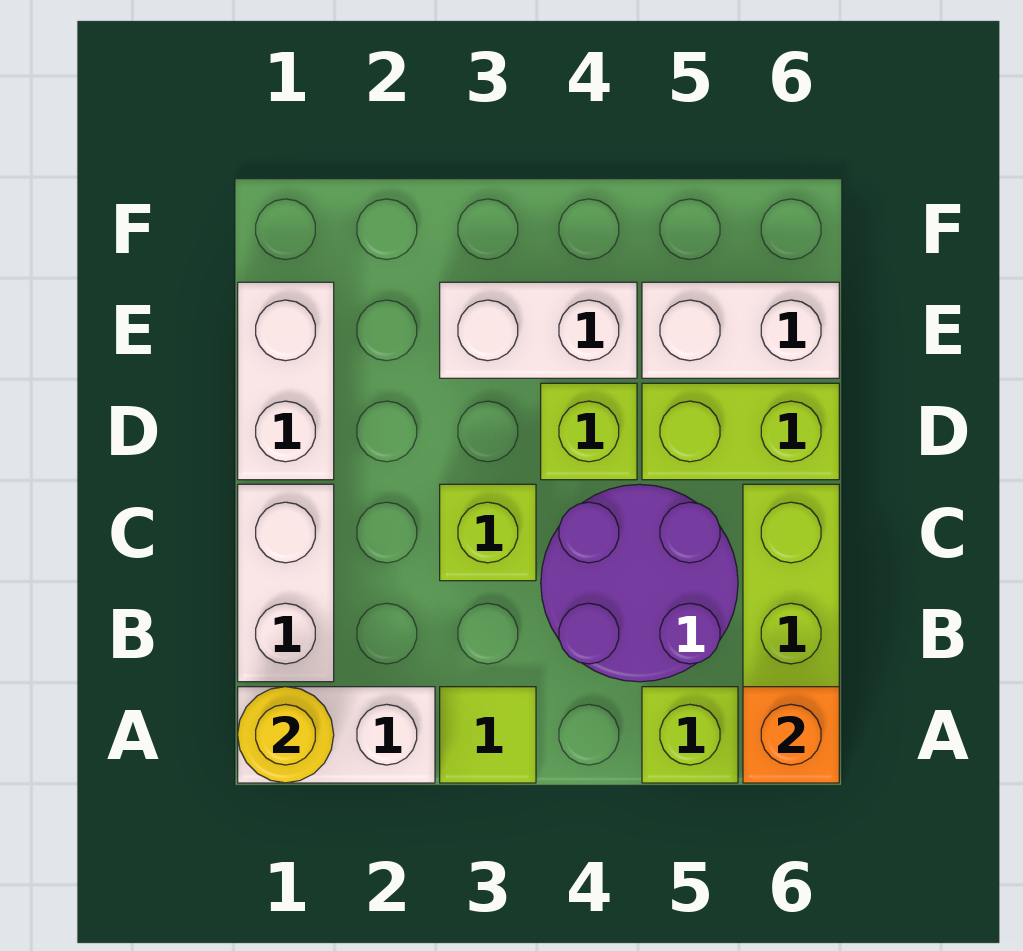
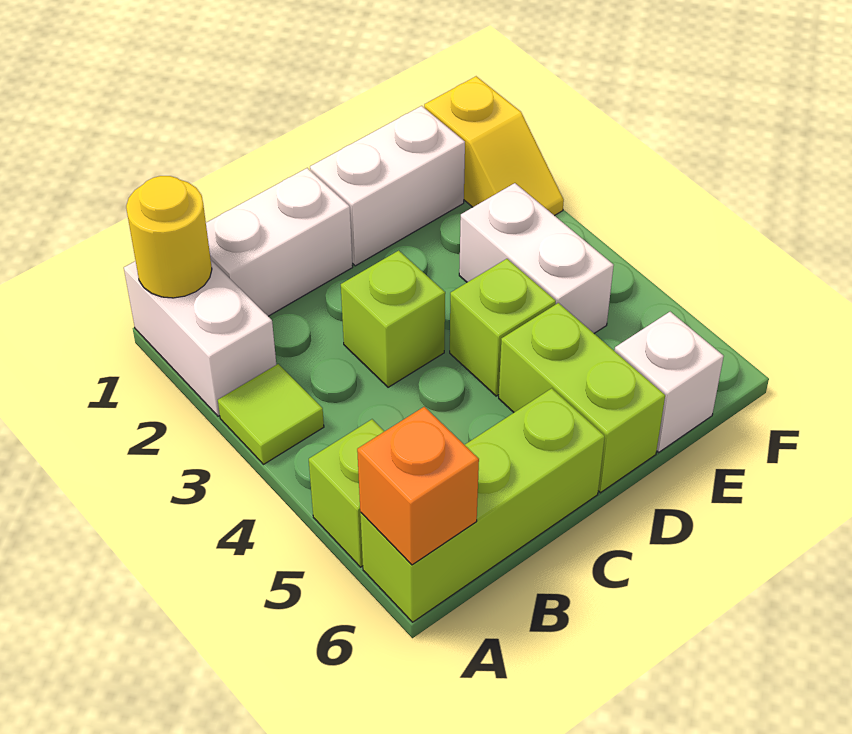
purple round brick B4:C5 level 1 -> none
white brick E5:E6 level 1 -> white brick E6 level 1
none -> yellow slope F1:F2 level 1 top 1

